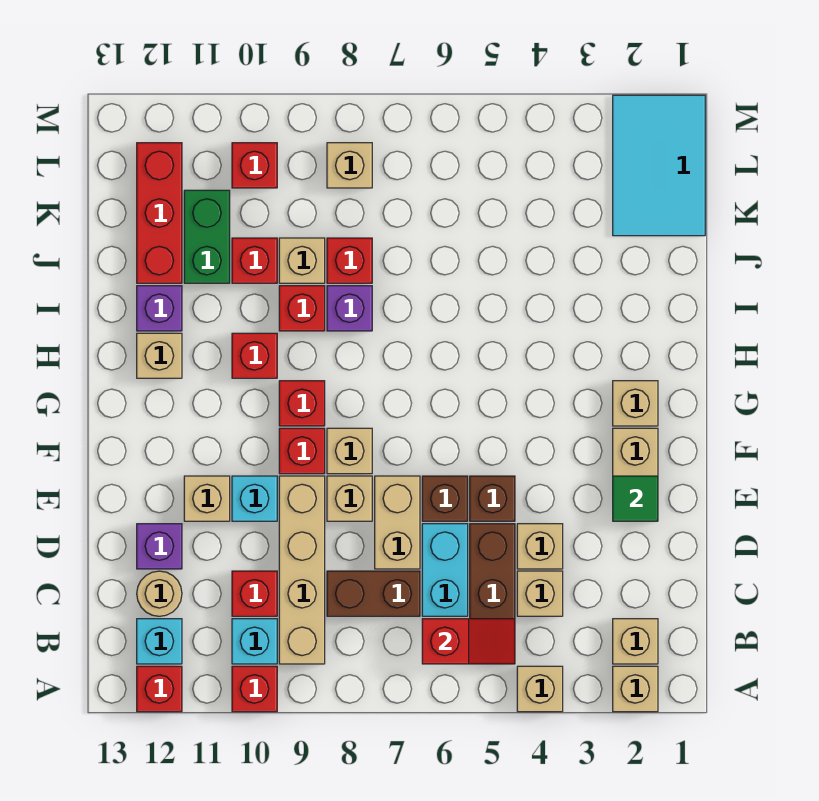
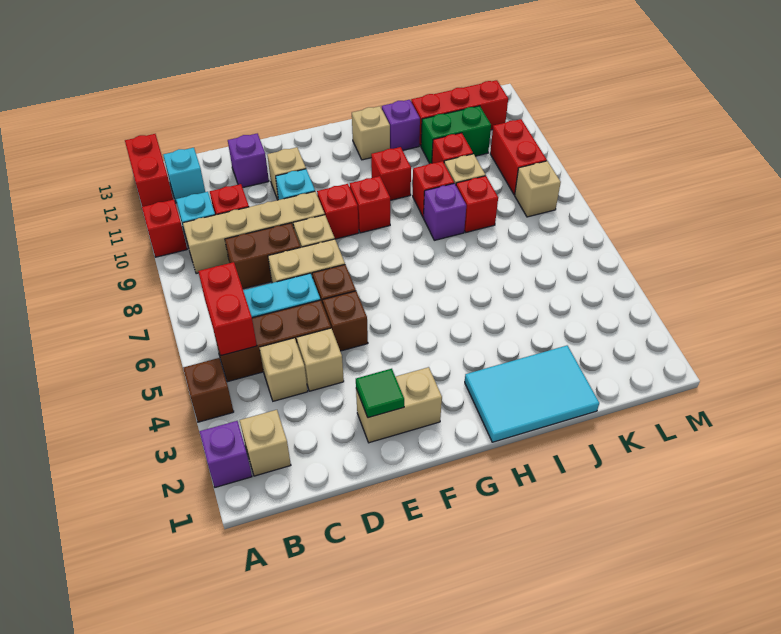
tan brick A2 level 1 -> purple brick A2 level 1
tan brick A4 level 1 -> brown brick A4 level 1
red brick A12 level 1 -> red brick A12:A13 level 1
red slope B5:B6 level 2 top 6 -> red brick B5:B6 level 2
brown brick C7:C8 level 1 -> brown brick C8:D8 level 1
tan round brick C12 level 1 -> none
tan brick F8 level 1 -> none
tan brick G2 level 1 -> none
cyan tile K1:M2 level 1 -> cyan tile H1:J2 level 1
red brick L10 level 1 -> red brick L9:L10 level 1

